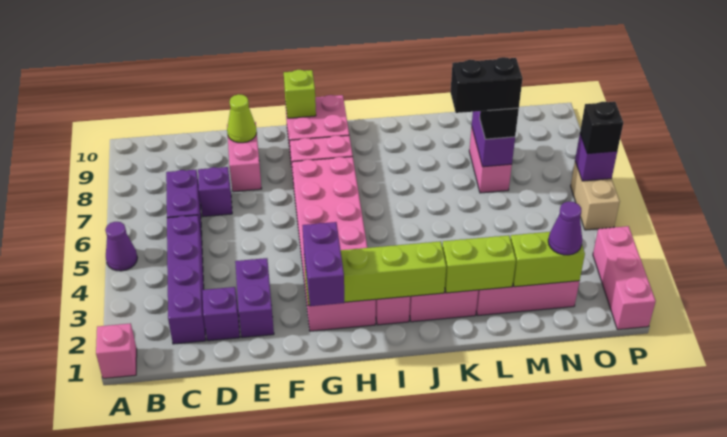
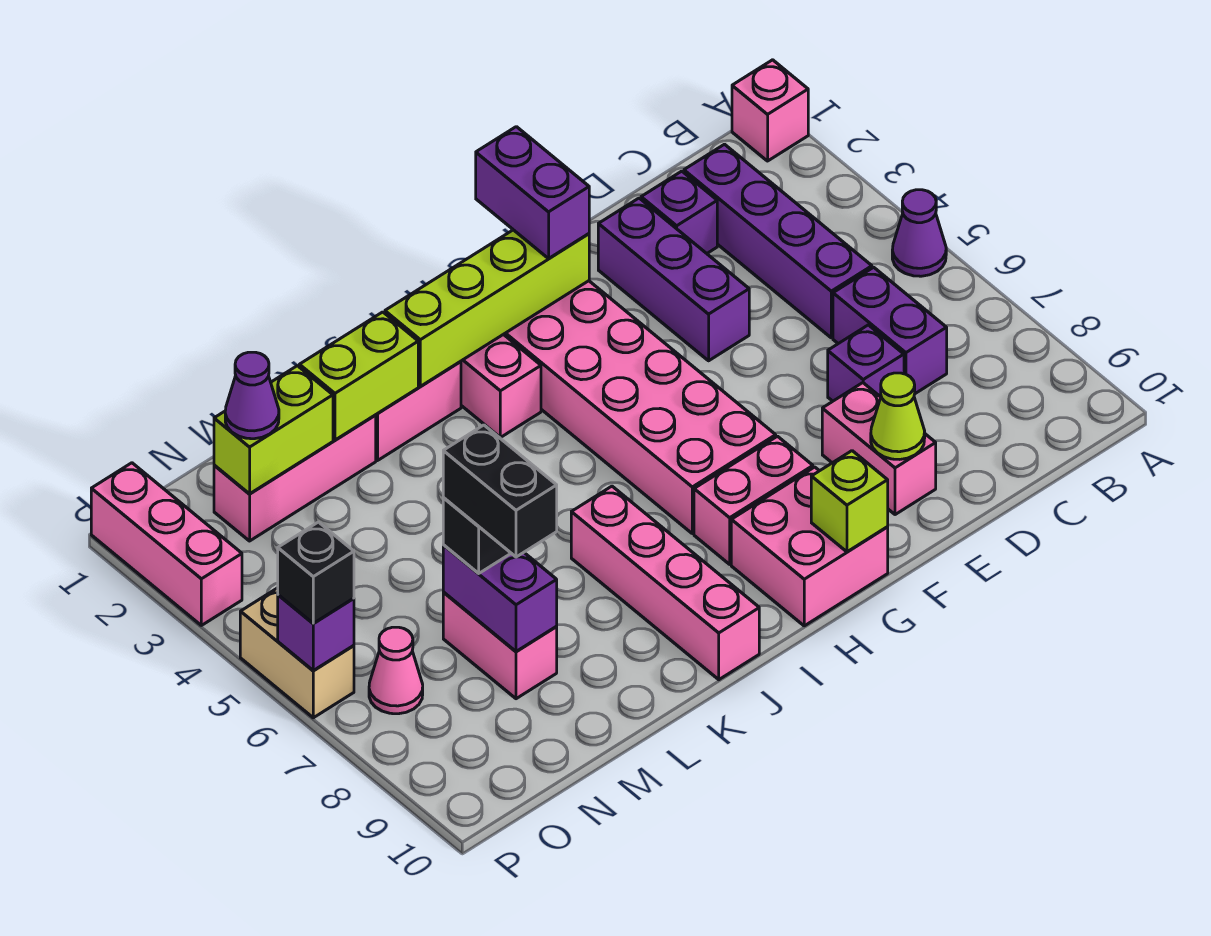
purple brick E2:E3 level 1 -> purple brick E2:E4 level 1
none -> pink brick J7:J10 level 1
black brick L7:M7 level 4 -> black brick M7:M8 level 4
none -> pink cone O7 level 1

